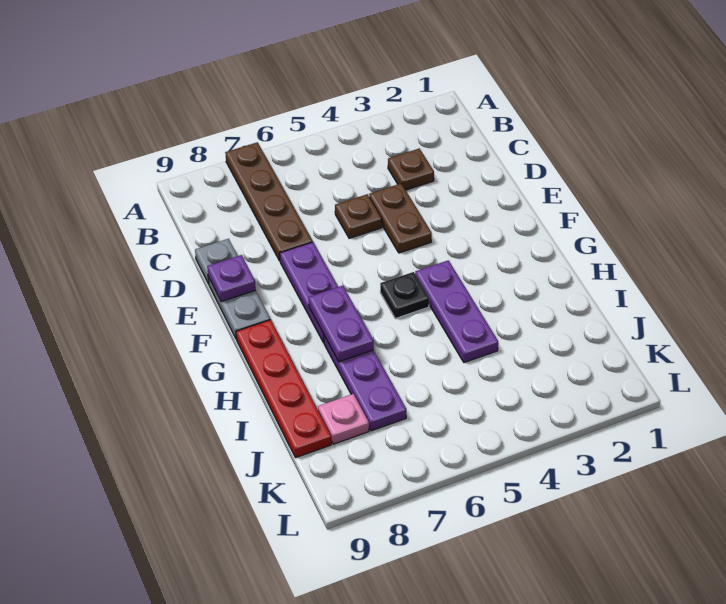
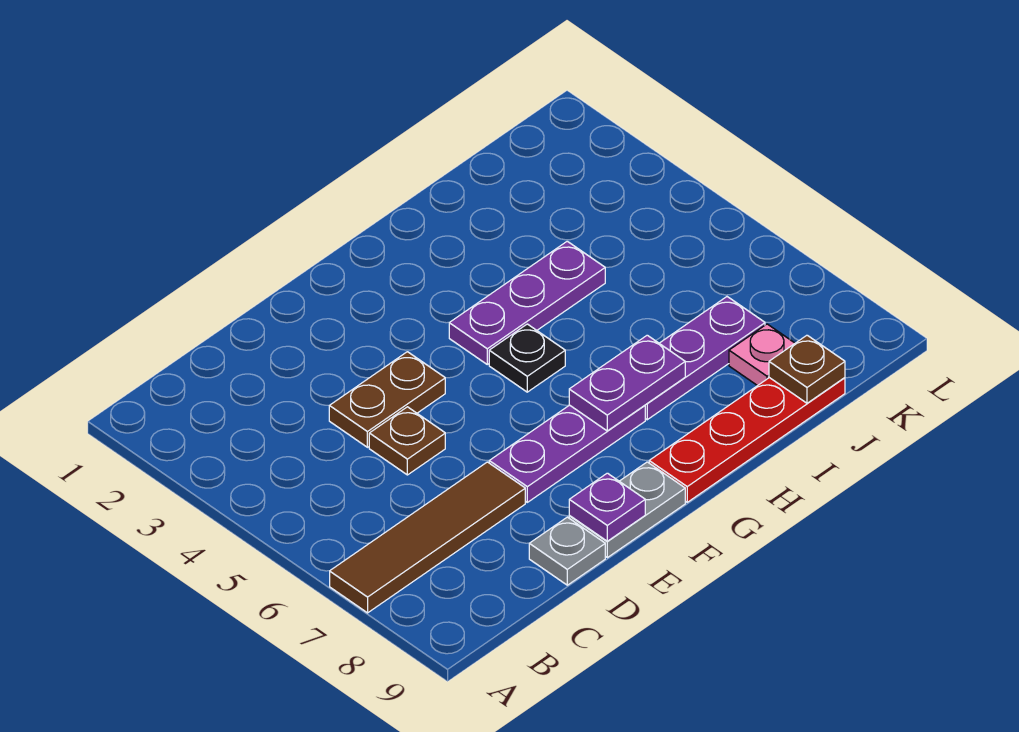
brown plate A7:D7 level 1 -> brown tile A7:D7 level 1
brown plate C3 level 1 -> brown plate J9 level 2

